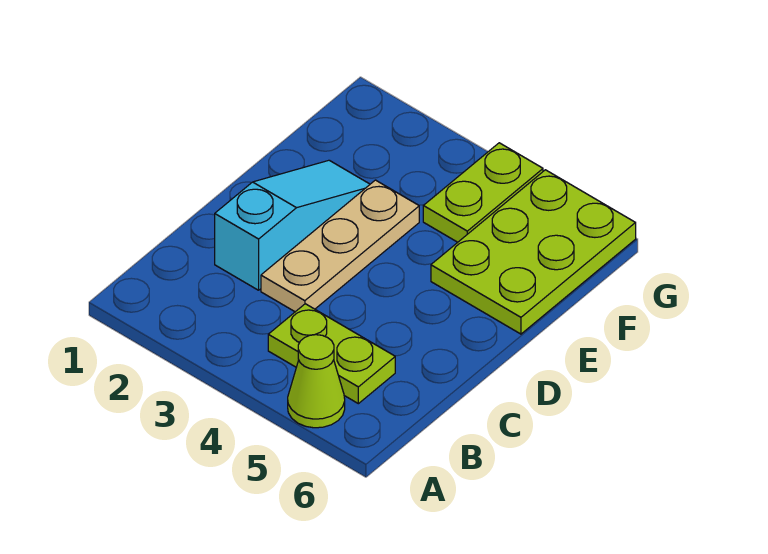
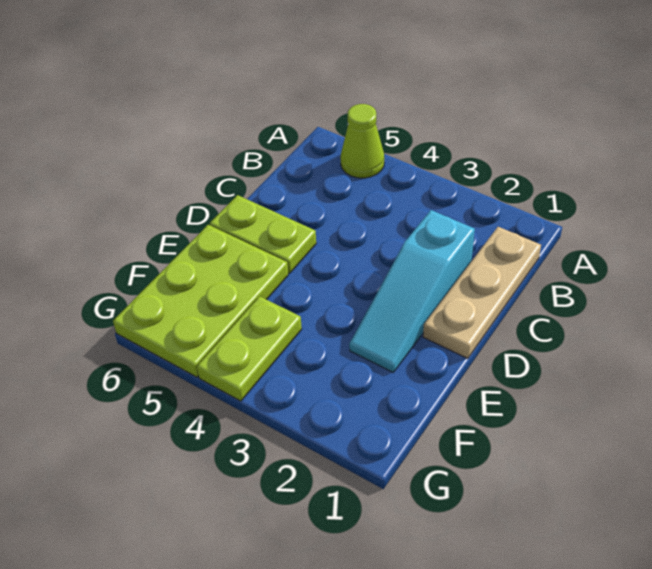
lime plate B4:B5 level 1 -> lime plate D5:D6 level 1
tan plate C3:E3 level 1 -> tan plate B1:D1 level 1

